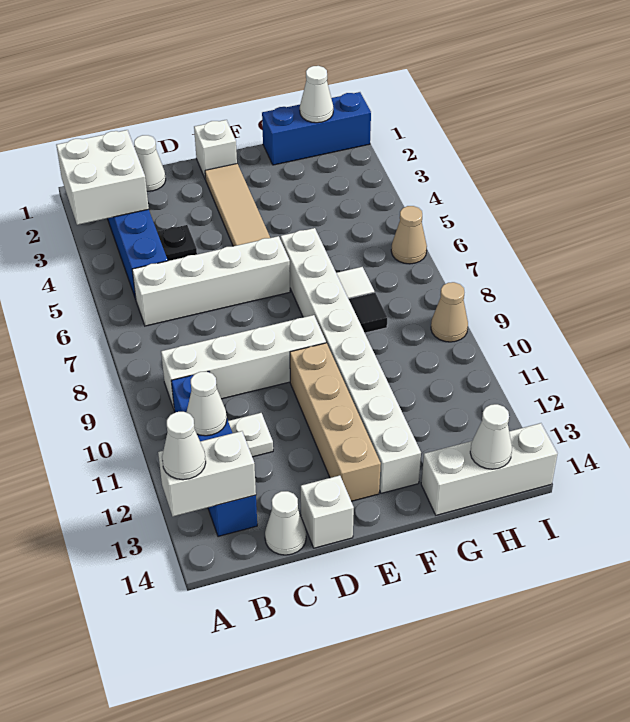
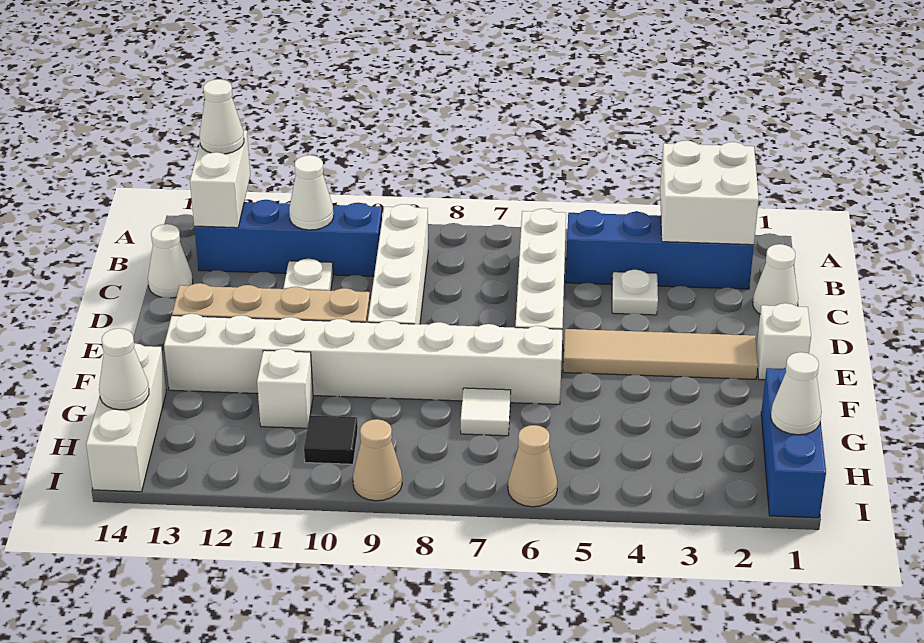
black plate C4 level 1 -> white plate C4 level 1
white brick D14 level 1 -> white brick G11 level 1
black tile G8 level 1 -> black tile H10 level 1

